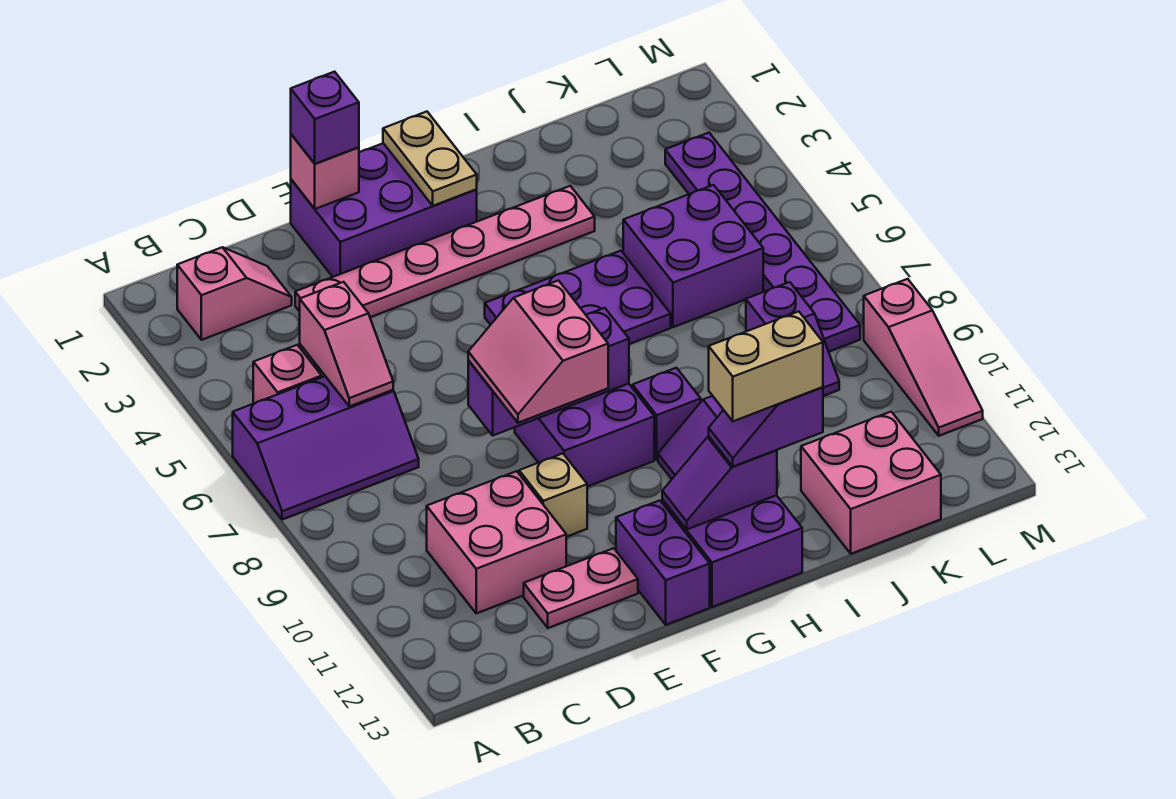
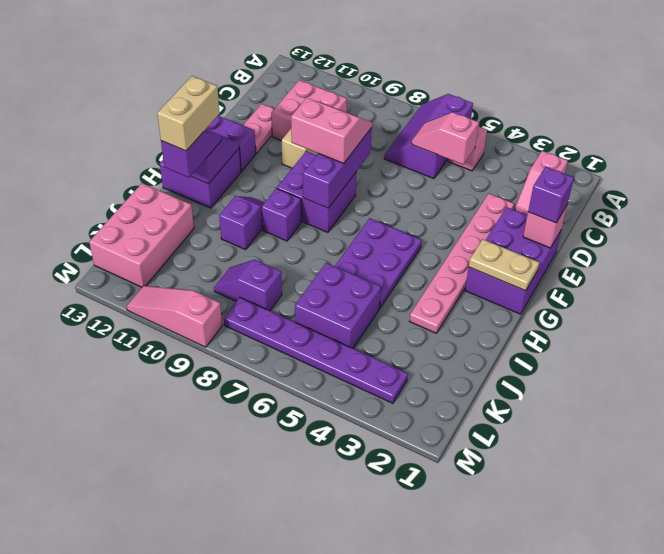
pink brick J12:K13 level 1 -> pink brick J12:L13 level 1

